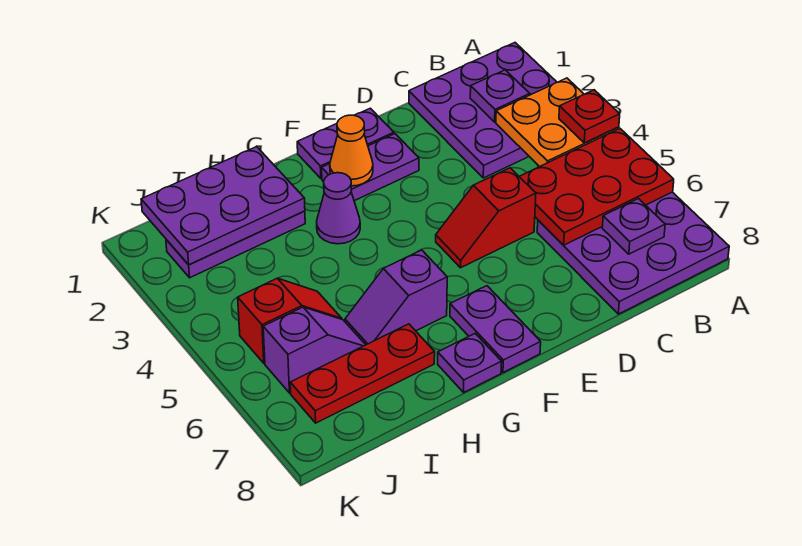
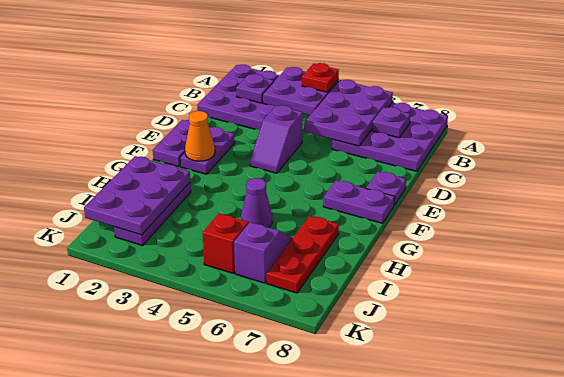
orange plate A3:B4 level 2 -> purple plate A3:B4 level 2
red plate A5:C6 level 2 -> purple plate A5:C6 level 2
red slope D5:E5 level 1 top D -> none
purple cone G3 level 1 -> purple cone H5 level 1
purple slope G6:H6 level 1 top G -> purple slope D4:E4 level 1 top D
purple plate G8 level 1 -> purple plate E8 level 1

